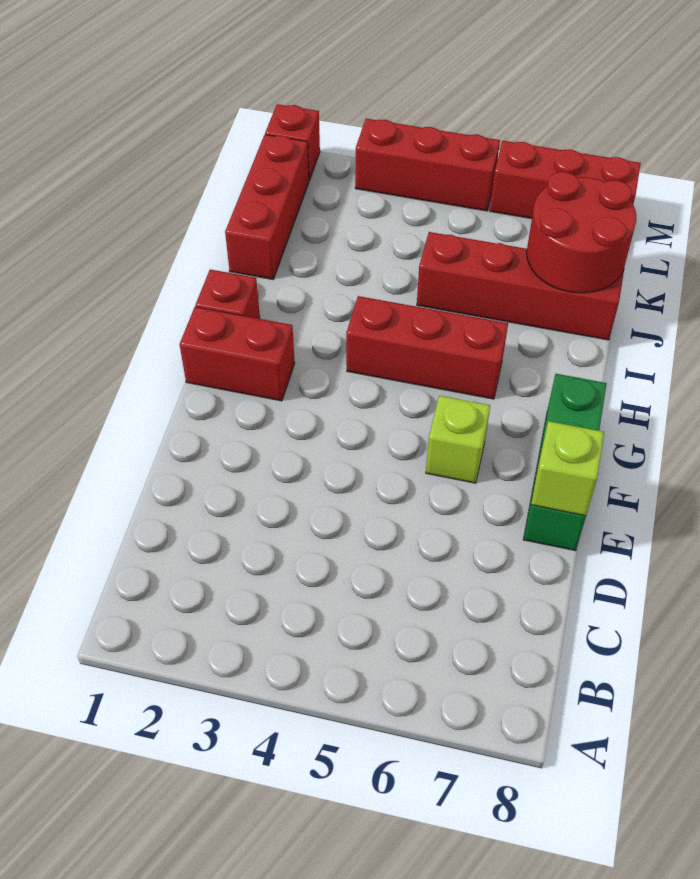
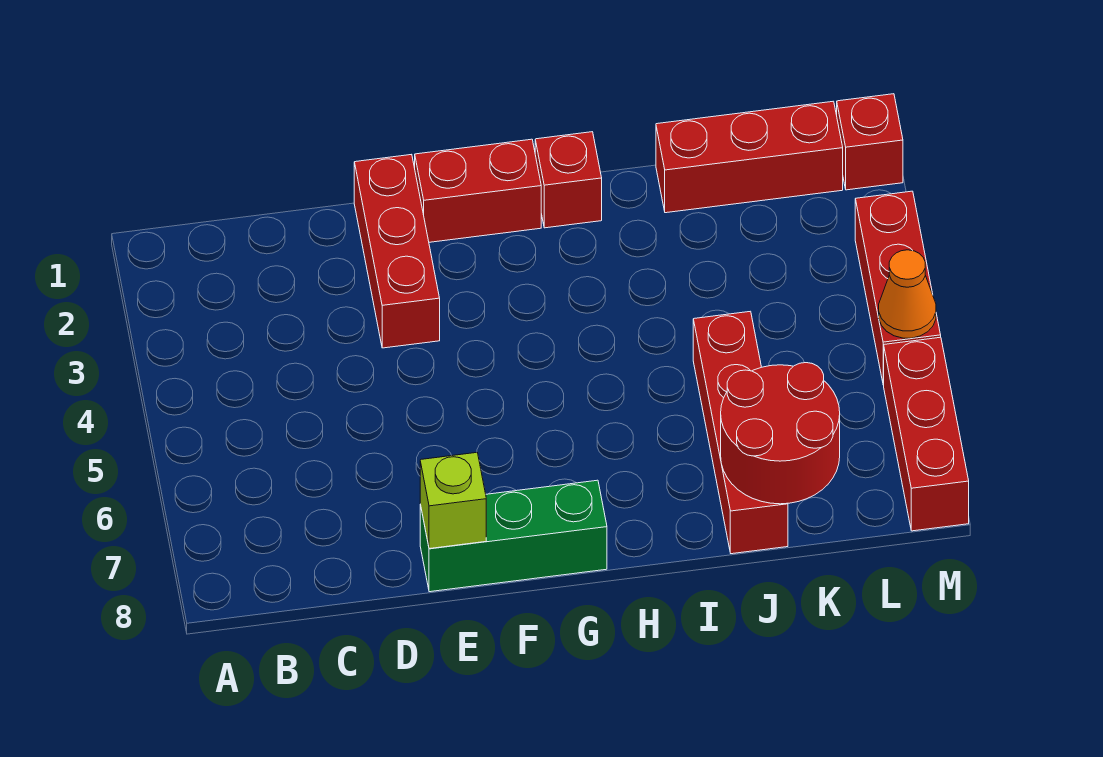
lime brick F6 level 1 -> none
red brick G1:G2 level 1 -> red brick F1:G1 level 1
red brick H4:H6 level 1 -> red brick E1:E3 level 1
none -> orange cone M5 level 2

